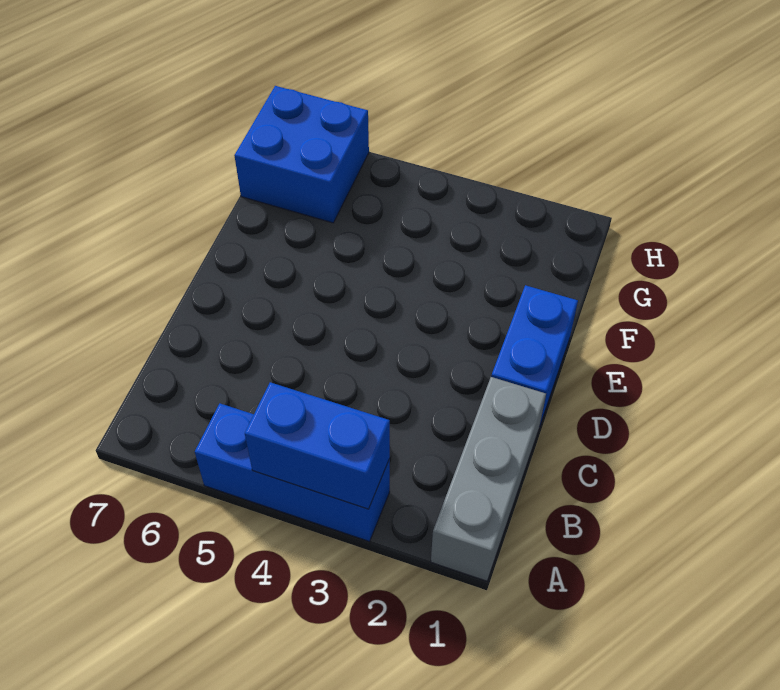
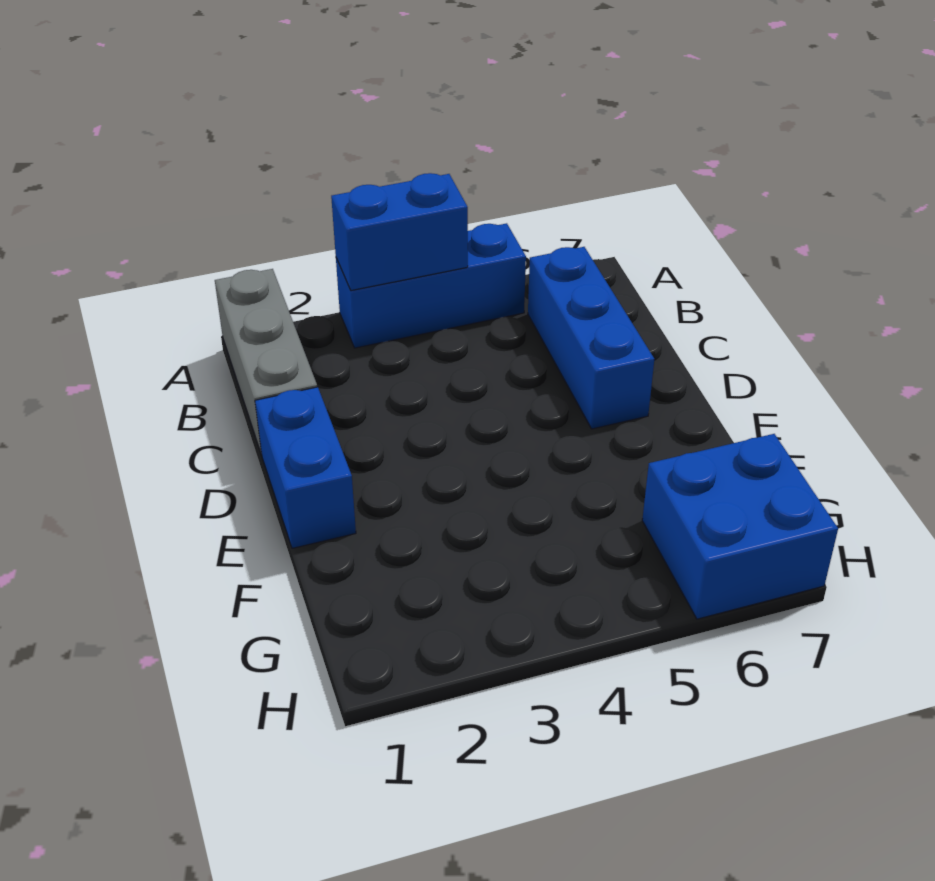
none -> blue brick B6:D6 level 1

